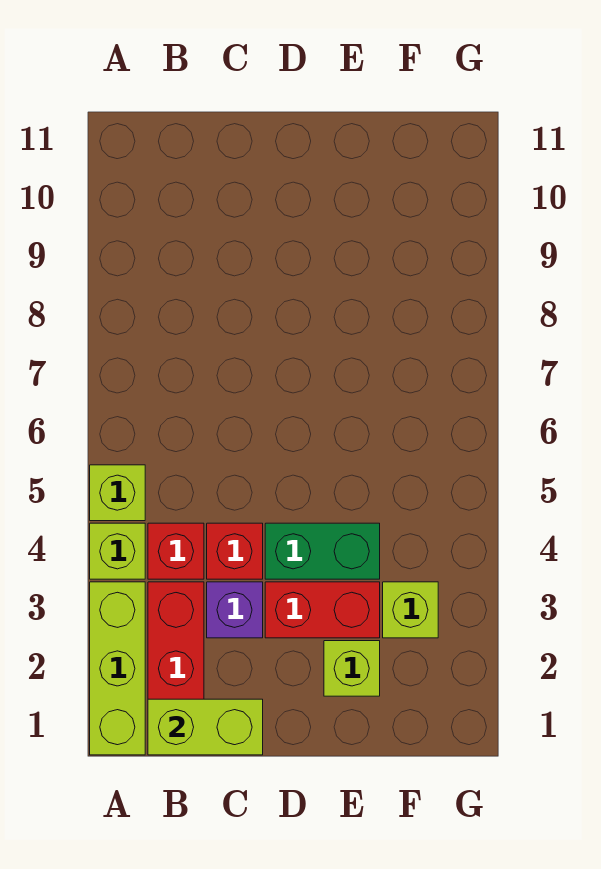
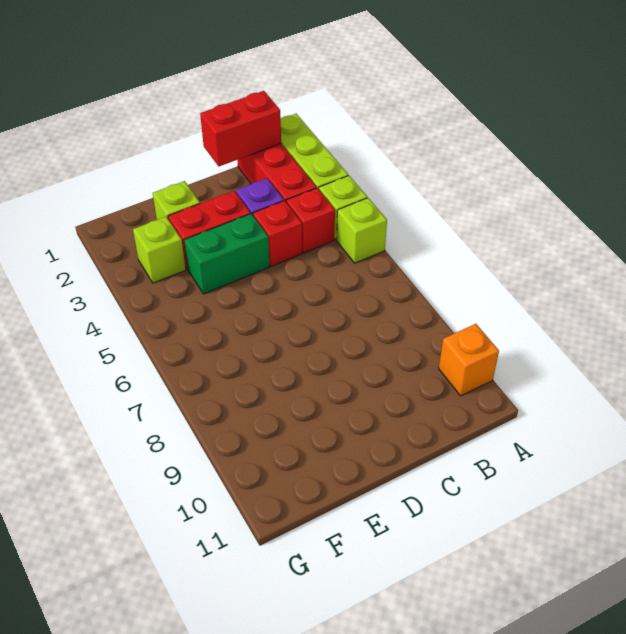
none -> orange brick A10 level 1
lime brick B1:C1 level 2 -> red brick B1:C1 level 2

